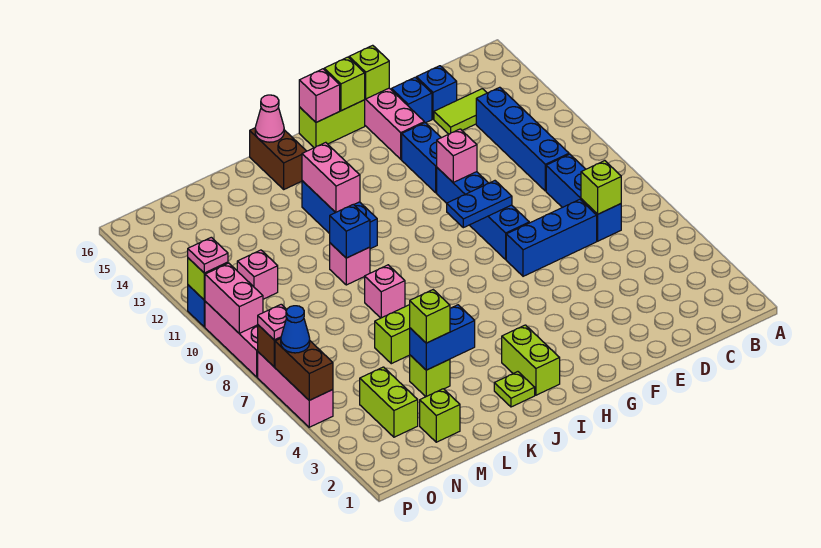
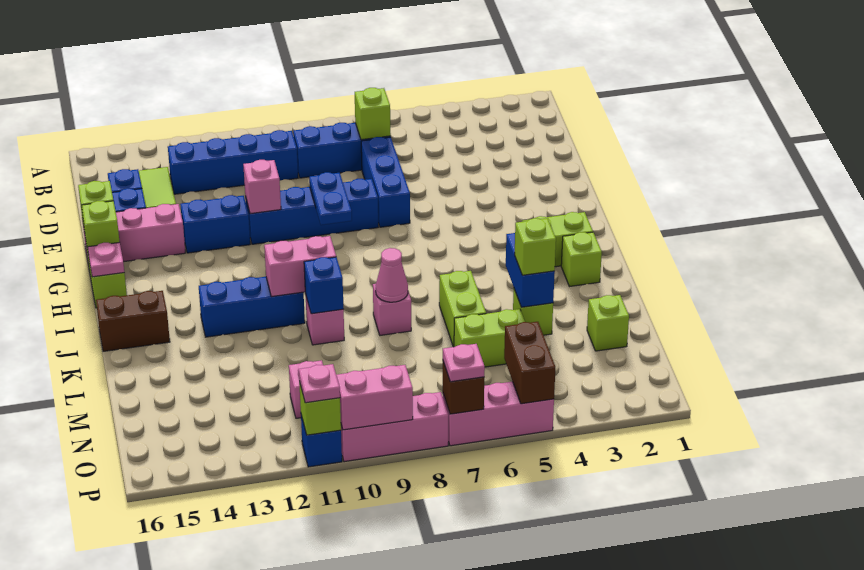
pink brick H16 level 2 -> pink plate H16 level 2
lime plate J2 level 1 -> lime brick J2 level 1
pink brick J12:J13 level 2 -> pink brick J10:J11 level 2
pink cone J16 level 2 -> pink cone K8 level 2
lime brick N3:N4 level 1 -> lime brick M5:M6 level 1
brown brick P5:P6 level 2 -> brown brick O5:P5 level 2
blue cone P6 level 3 -> none

